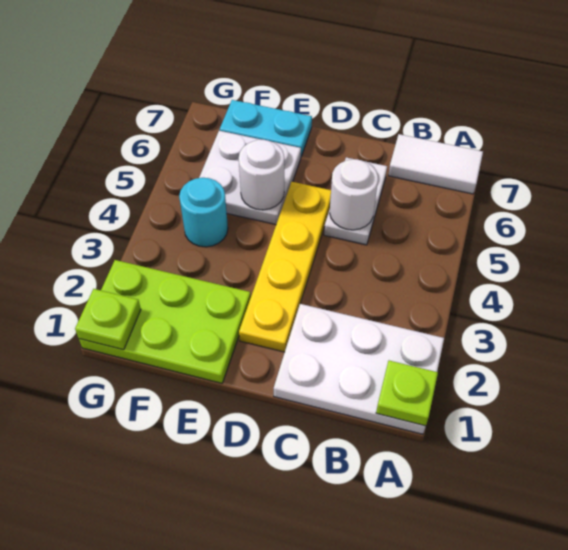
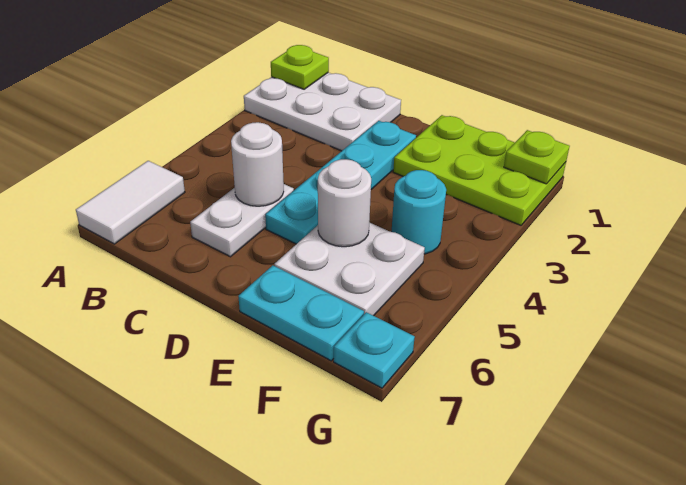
white tile A7:B7 level 1 -> white tile A6:A7 level 1
yellow plate D2:D5 level 1 -> cyan plate D2:D5 level 1
none -> cyan plate G7 level 1

